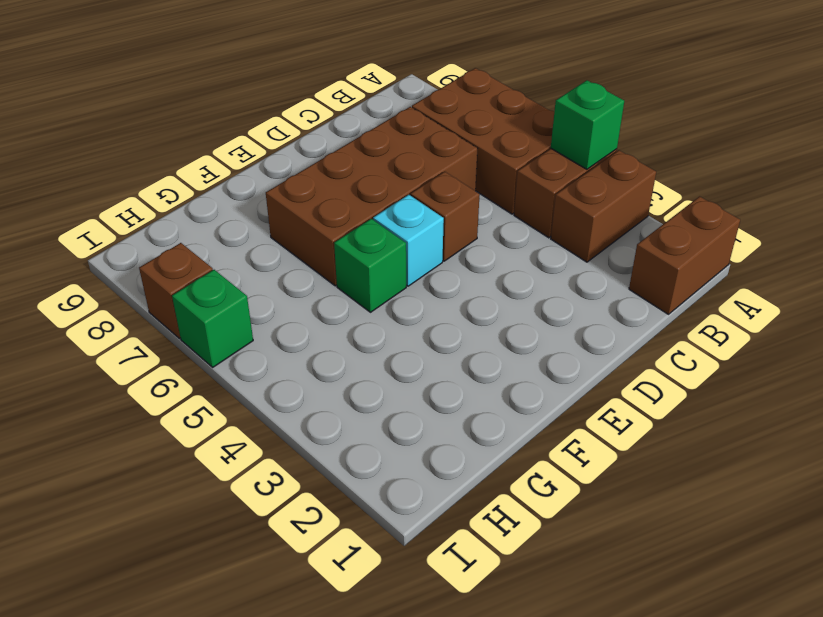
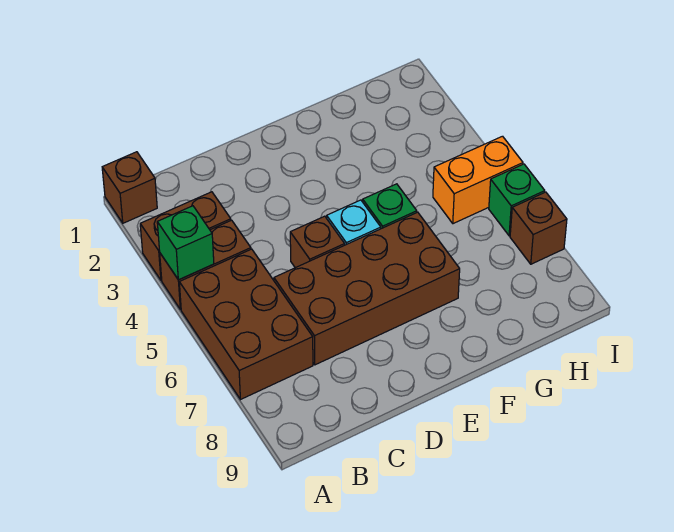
brown brick A1:B1 level 1 -> brown brick A1 level 1
none -> orange brick H5:I5 level 1

